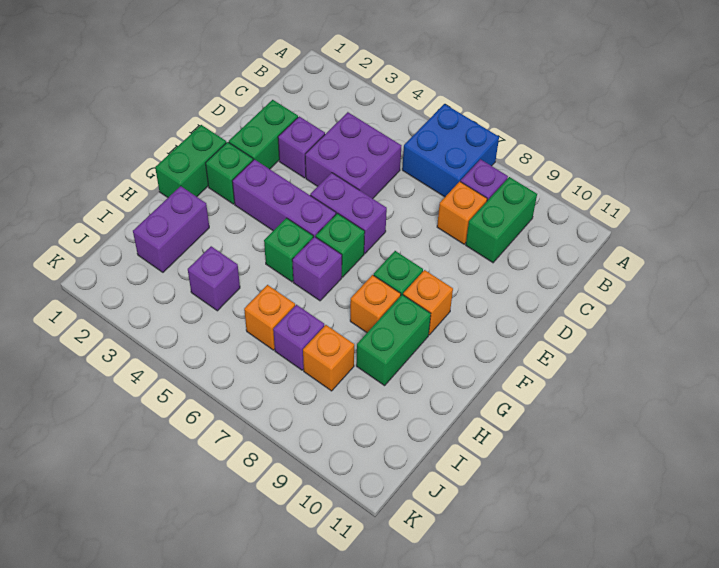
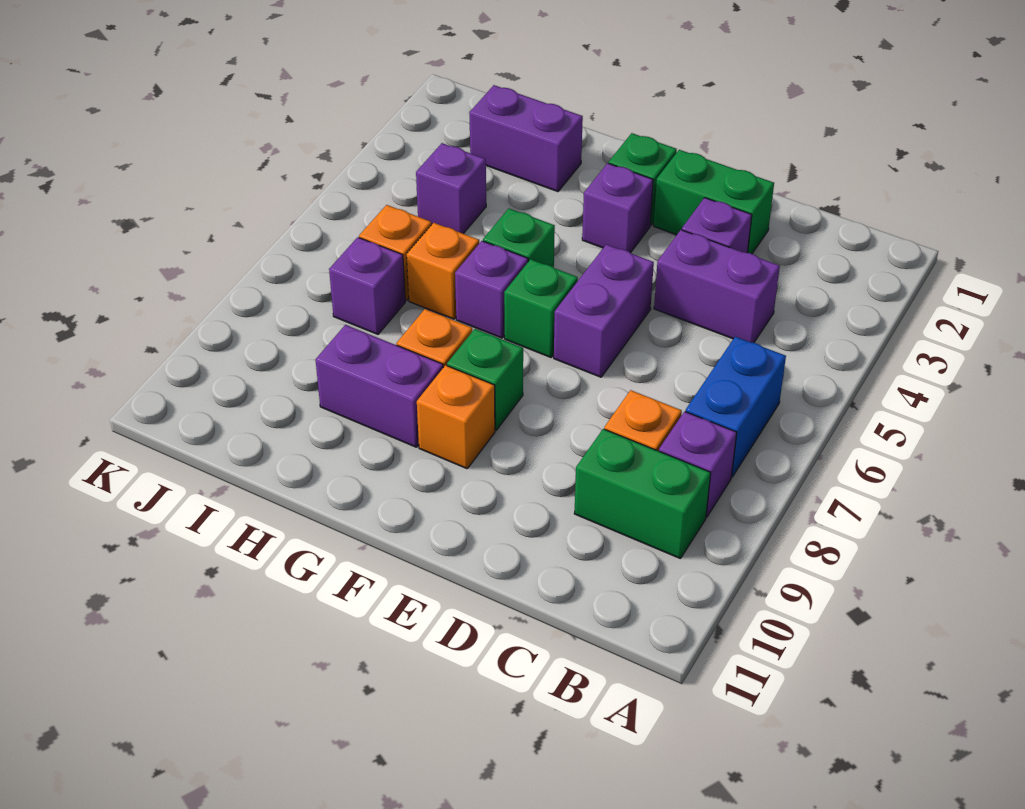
blue brick A6:B7 level 1 -> blue brick B6:B7 level 1
purple brick C4:D5 level 1 -> purple brick C4:D4 level 1
green brick F1:G1 level 1 -> none
purple brick F3:F5 level 1 -> purple brick F3 level 1
green brick G9:H9 level 1 -> purple brick G9:H9 level 1
orange brick I8 level 1 -> orange brick H6 level 1

